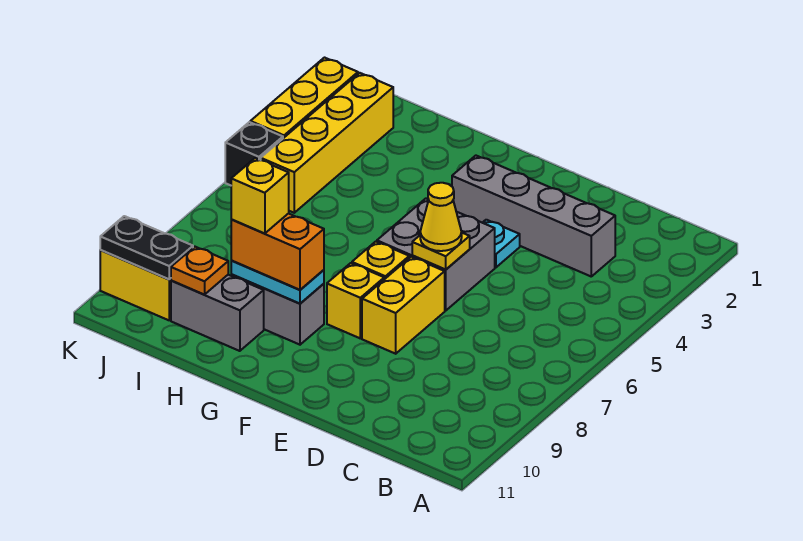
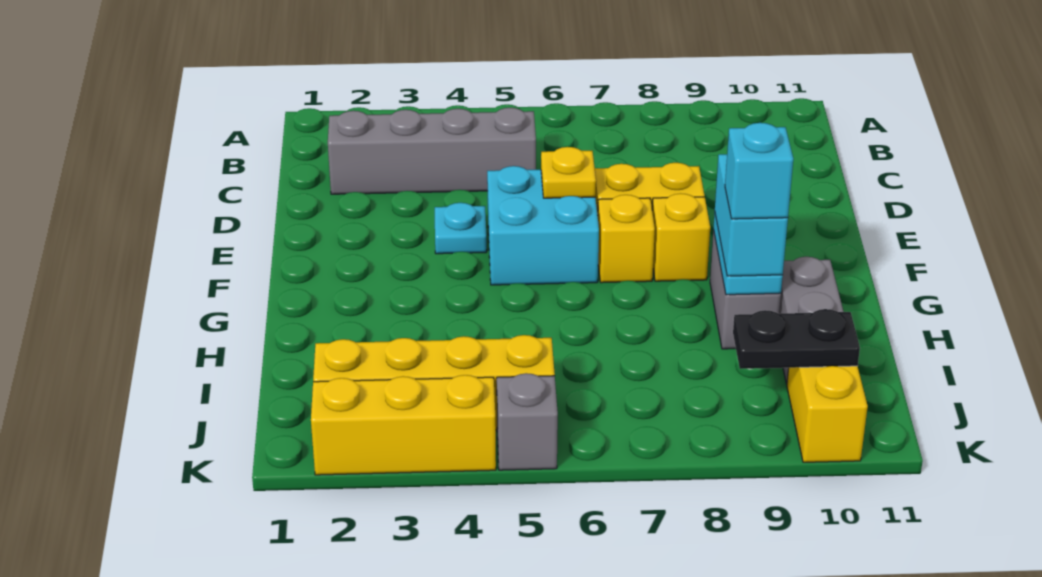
grey brick C3:F3 level 1 -> grey brick C2:C5 level 1
grey brick E5:F6 level 1 -> cyan brick E5:F6 level 1
yellow cone E6 level 3 -> none
orange brick G9:H9 level 3 -> cyan brick G9:H9 level 3
yellow brick H9 level 4 -> cyan brick H9 level 4
orange plate I10 level 2 -> none
black plate J10:K10 level 2 -> black plate J9:J10 level 2
black brick K5 level 1 -> grey brick K5 level 1

